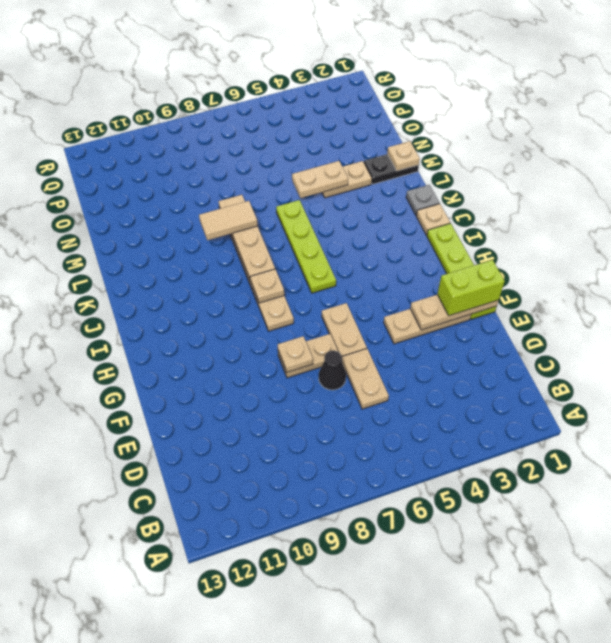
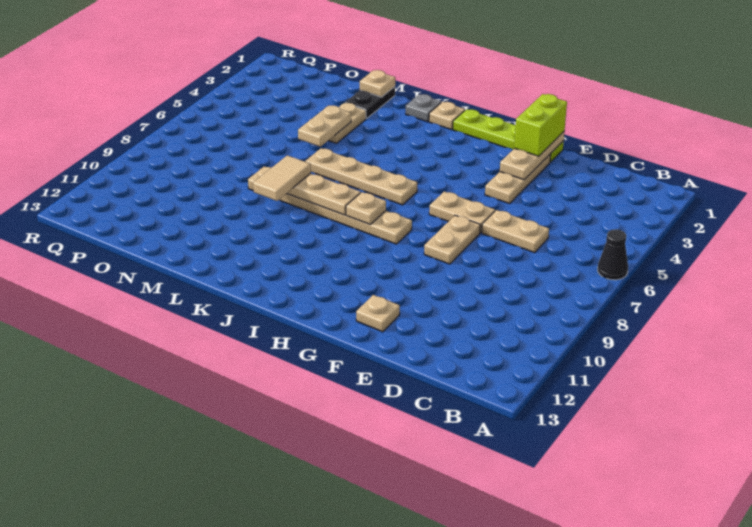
black cone E7 level 1 -> black cone A6 level 1
tan plate F8 level 2 -> tan plate F12 level 1
lime plate I6:L6 level 1 -> tan plate I6:L6 level 1

